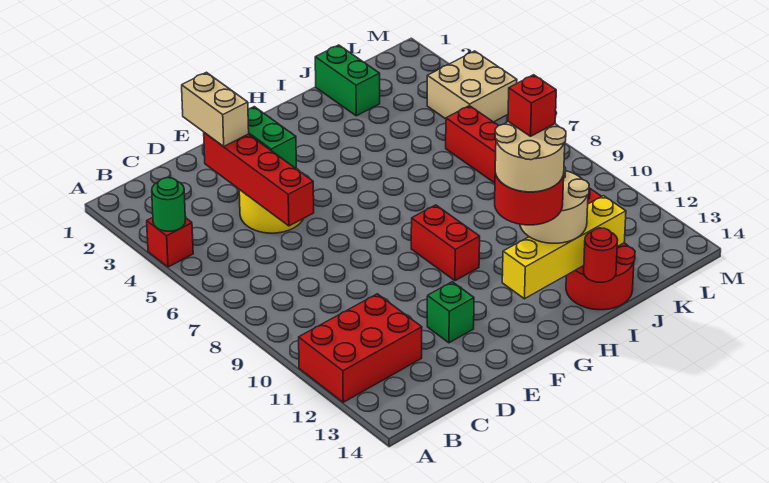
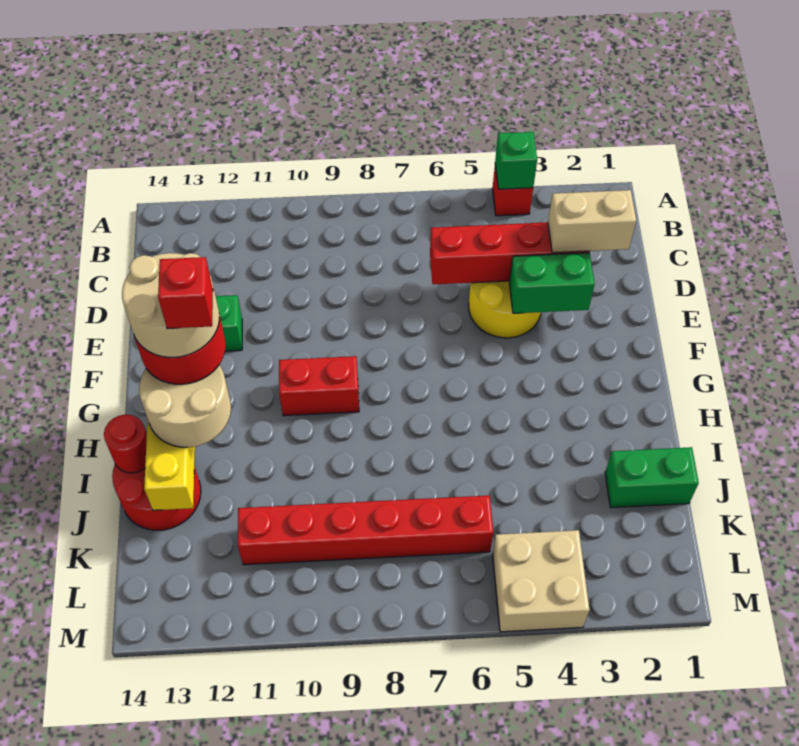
green round brick A4 level 2 -> green brick A4 level 2
red brick A11:C12 level 1 -> none

